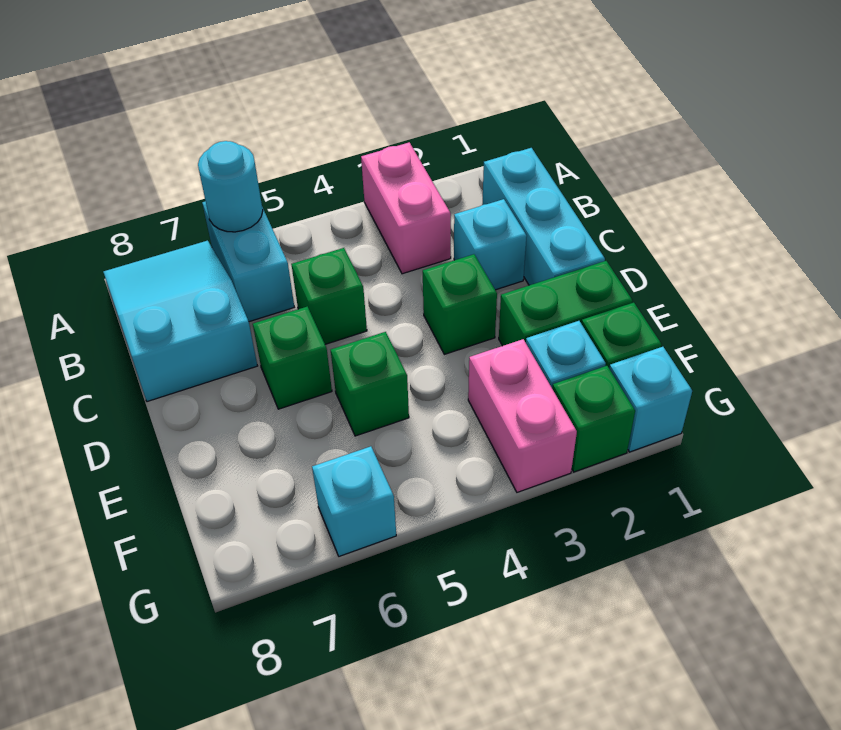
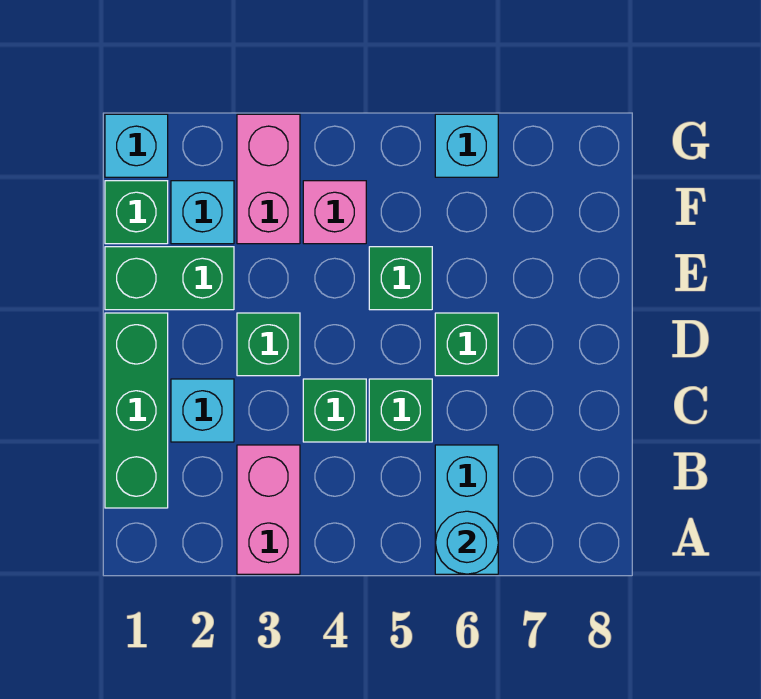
cyan slope A7:C8 level 1 top C -> none
cyan brick B1:D1 level 1 -> green brick B1:D1 level 1
none -> pink brick F4 level 1
green brick G2 level 1 -> green brick C4 level 1

